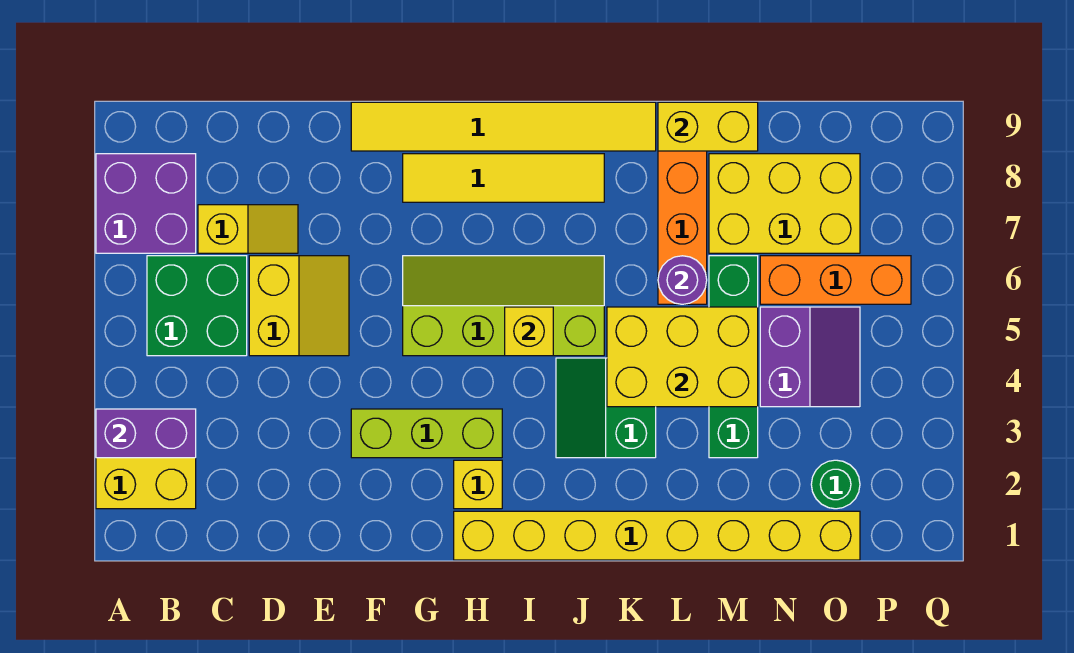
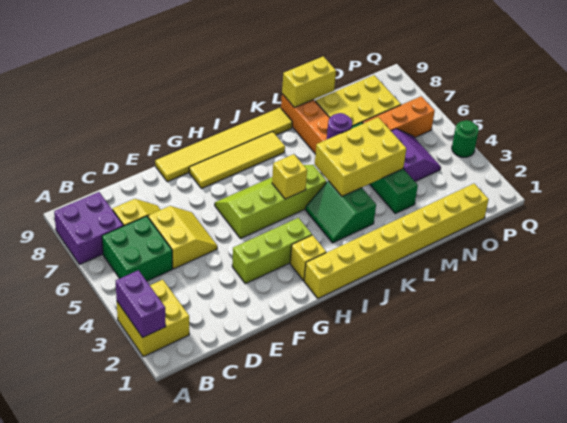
purple brick A3:B3 level 2 -> purple brick A2:A3 level 2
green round brick O2 level 1 -> green round brick Q4 level 1

